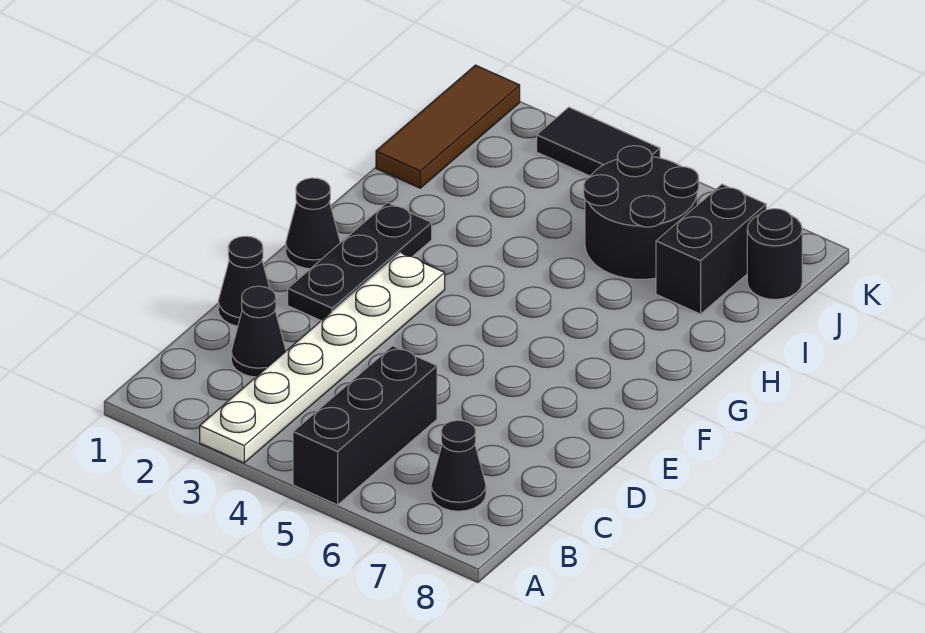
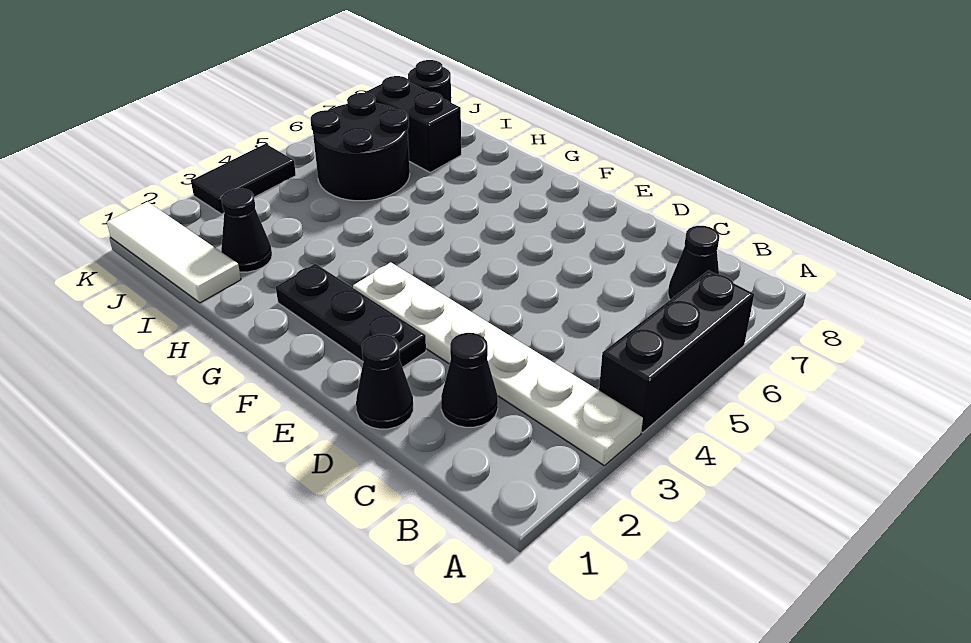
black brick A5:C5 level 1 -> black brick A4:A6 level 1
black cone F1 level 1 -> black cone I2 level 1
brown tile I1:K1 level 1 -> white tile I1:K1 level 1

